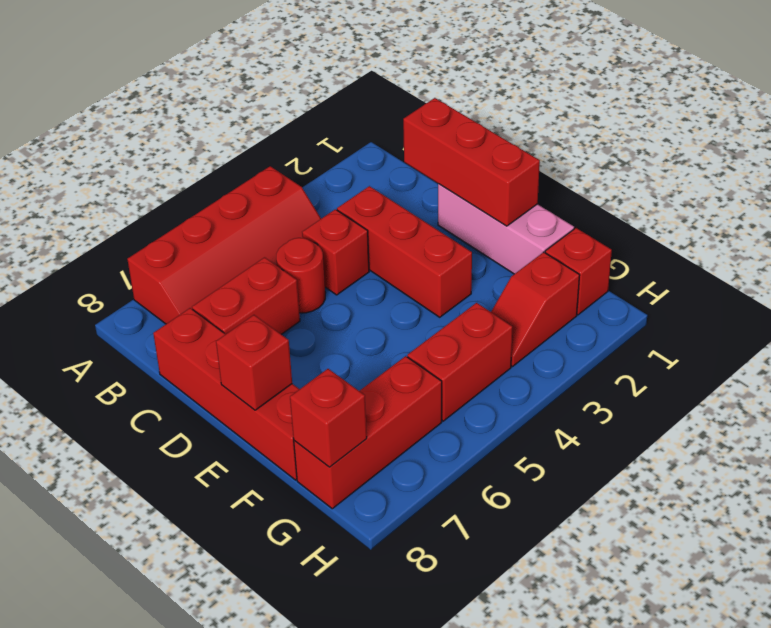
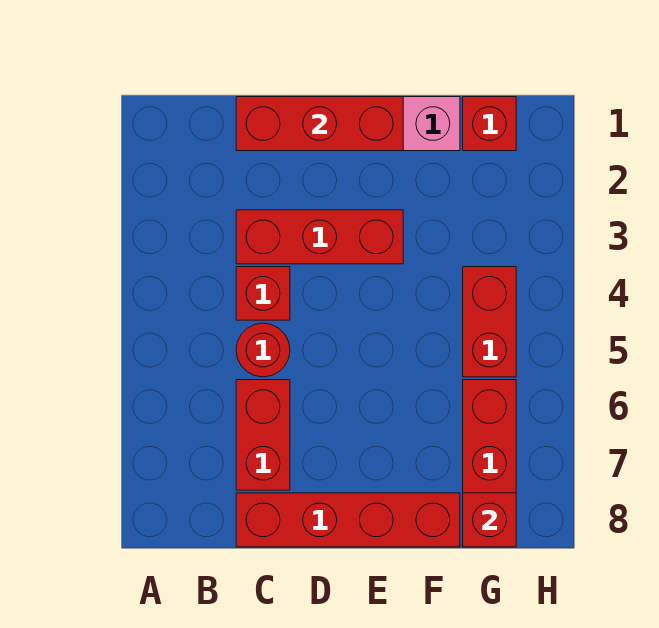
red slope A4:B7 level 1 top A -> none
red brick E8 level 2 -> none
red slope G2:G3 level 1 top 2 -> none

